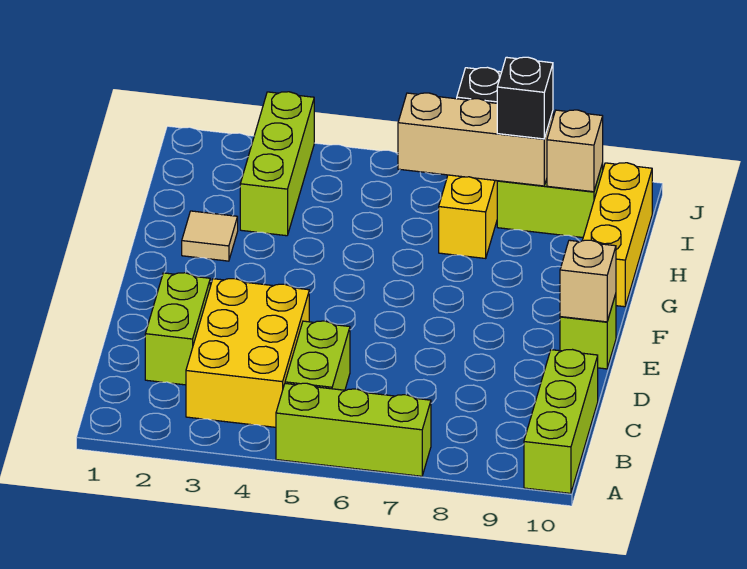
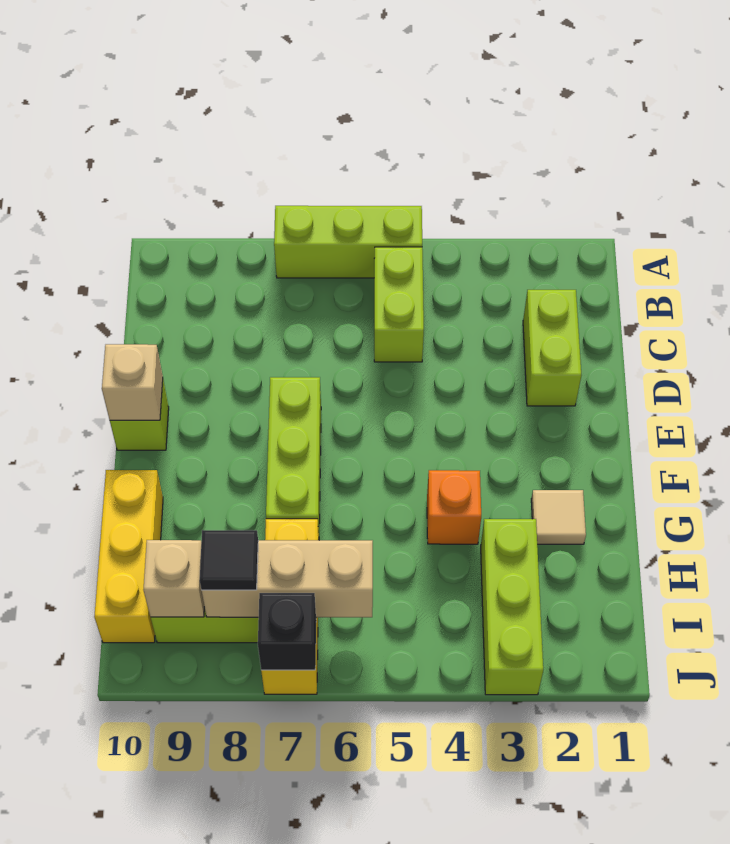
lime brick A10:C10 level 1 -> lime brick E7:G7 level 1
yellow brick B3:D4 level 1 -> none
none -> orange brick G4 level 1
black brick I8 level 3 -> black tile I8 level 3

